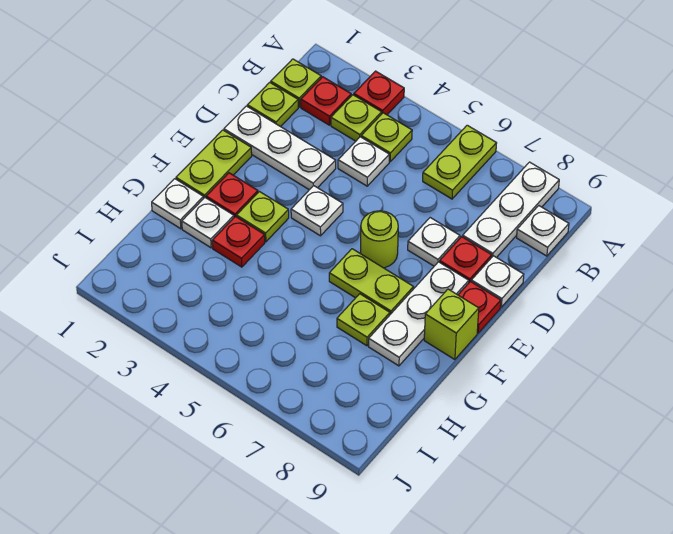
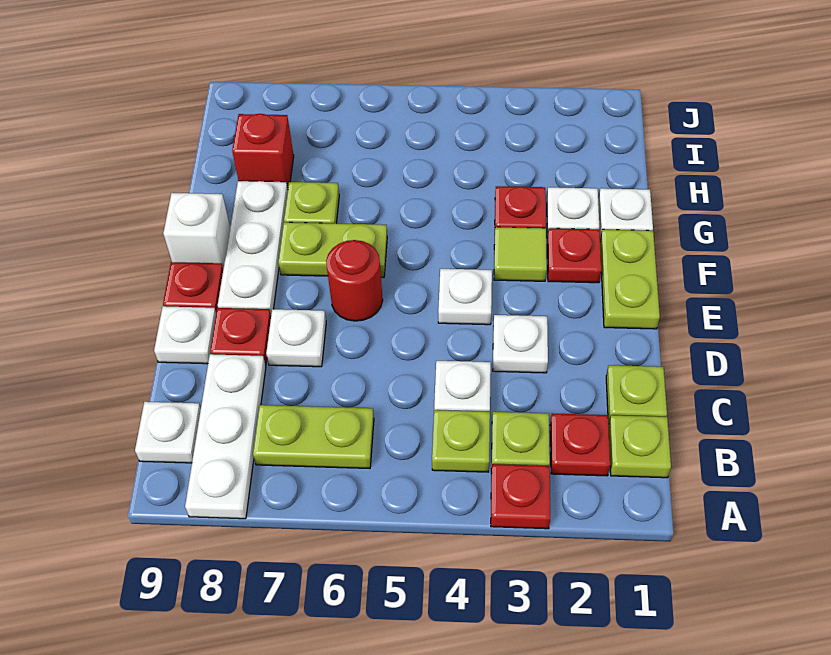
lime plate A6:B6 level 1 -> lime plate B6:B7 level 1
white plate D1:D3 level 1 -> white plate D3 level 1
lime round brick E6 level 1 -> red round brick E6 level 1
lime plate F3 level 1 -> lime tile F3 level 1
lime brick F9 level 1 -> white brick F9 level 1
none -> red brick H8 level 1

